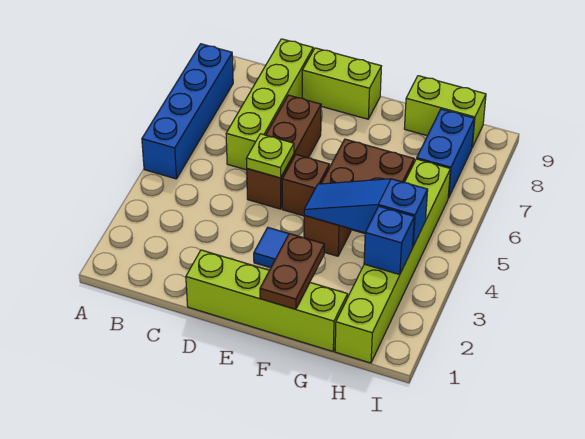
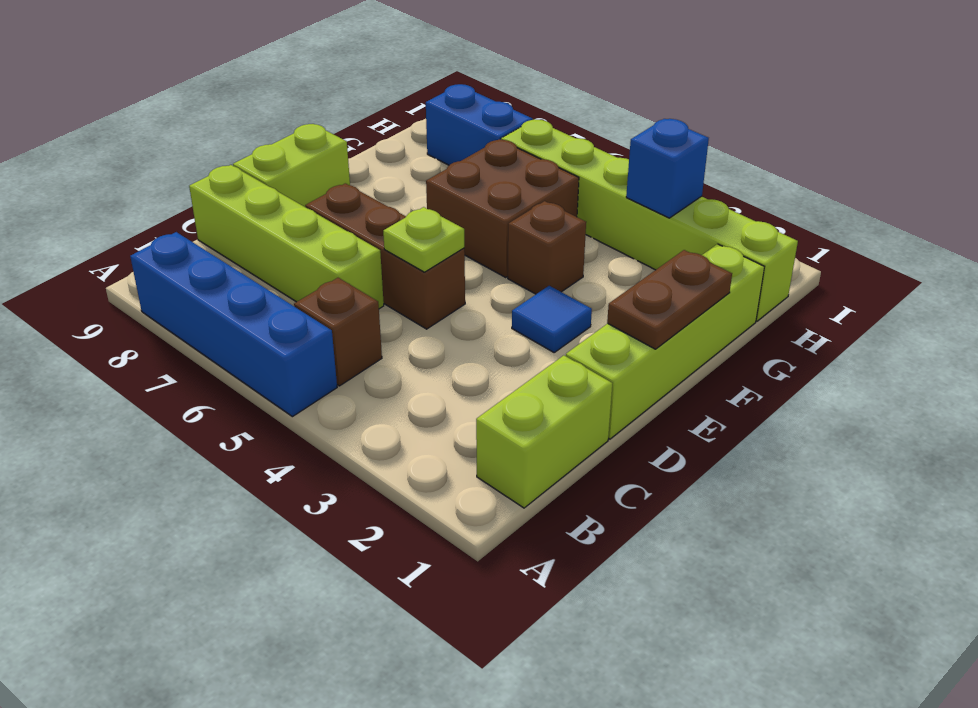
brown brick E5 level 1 -> brown brick B5 level 1
brown plate F1:F2 level 2 -> brown plate E1:F1 level 2
blue slope F4:H4 level 2 top H -> none
lime brick G9:H9 level 1 -> lime brick B1:C1 level 1

